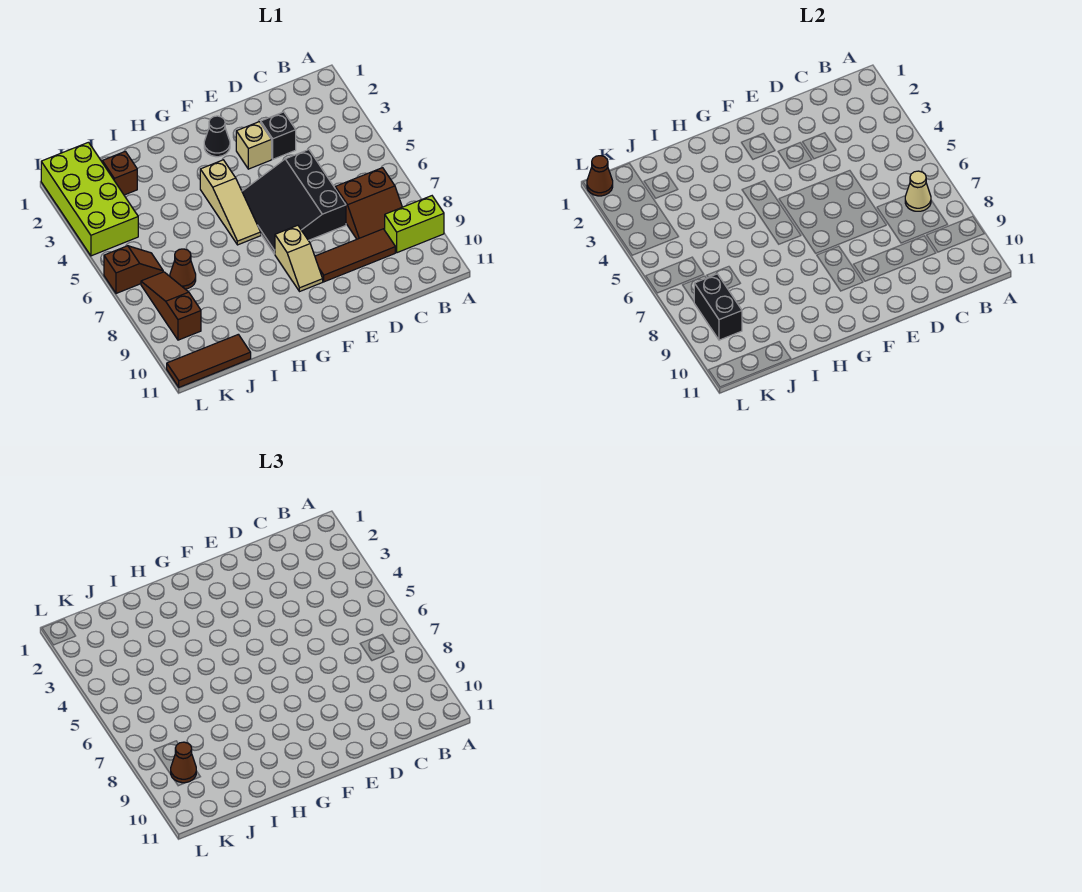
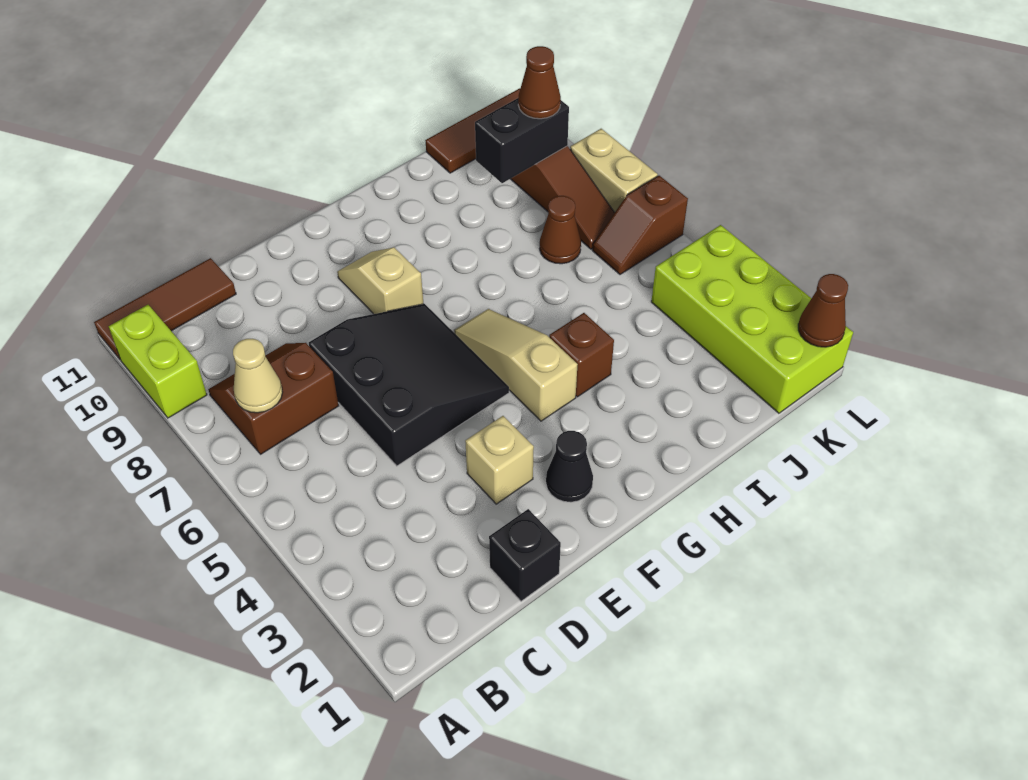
lime brick A9:B9 level 1 -> lime brick A9:A10 level 1
brown tile C9:E9 level 1 -> brown tile A11:C11 level 1
black brick D3 level 1 -> black brick D1 level 1
brown brick J2 level 1 -> brown brick H4 level 1
black brick K8:K9 level 2 -> black brick J9:K9 level 2
none -> tan brick L7:L8 level 1

